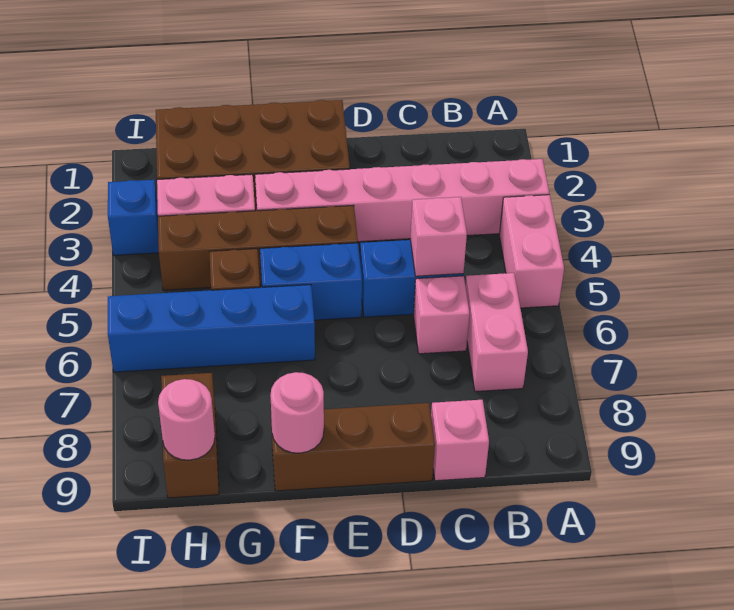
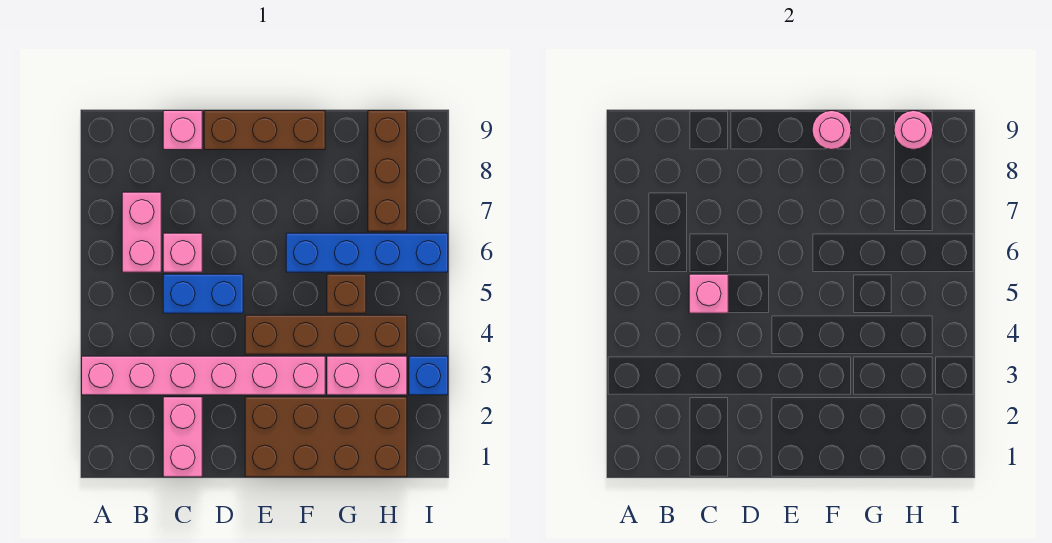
pink brick A4:A5 level 1 -> pink brick C1:C2 level 1
blue brick E5:F5 level 1 -> none
brown brick H8:H9 level 1 -> brown brick H7:H9 level 1

